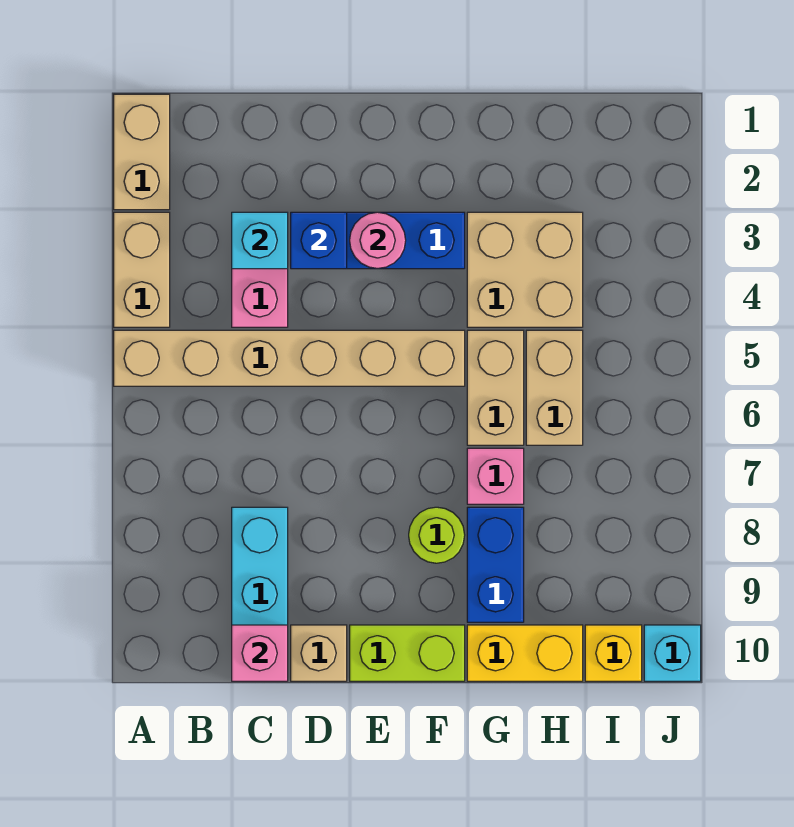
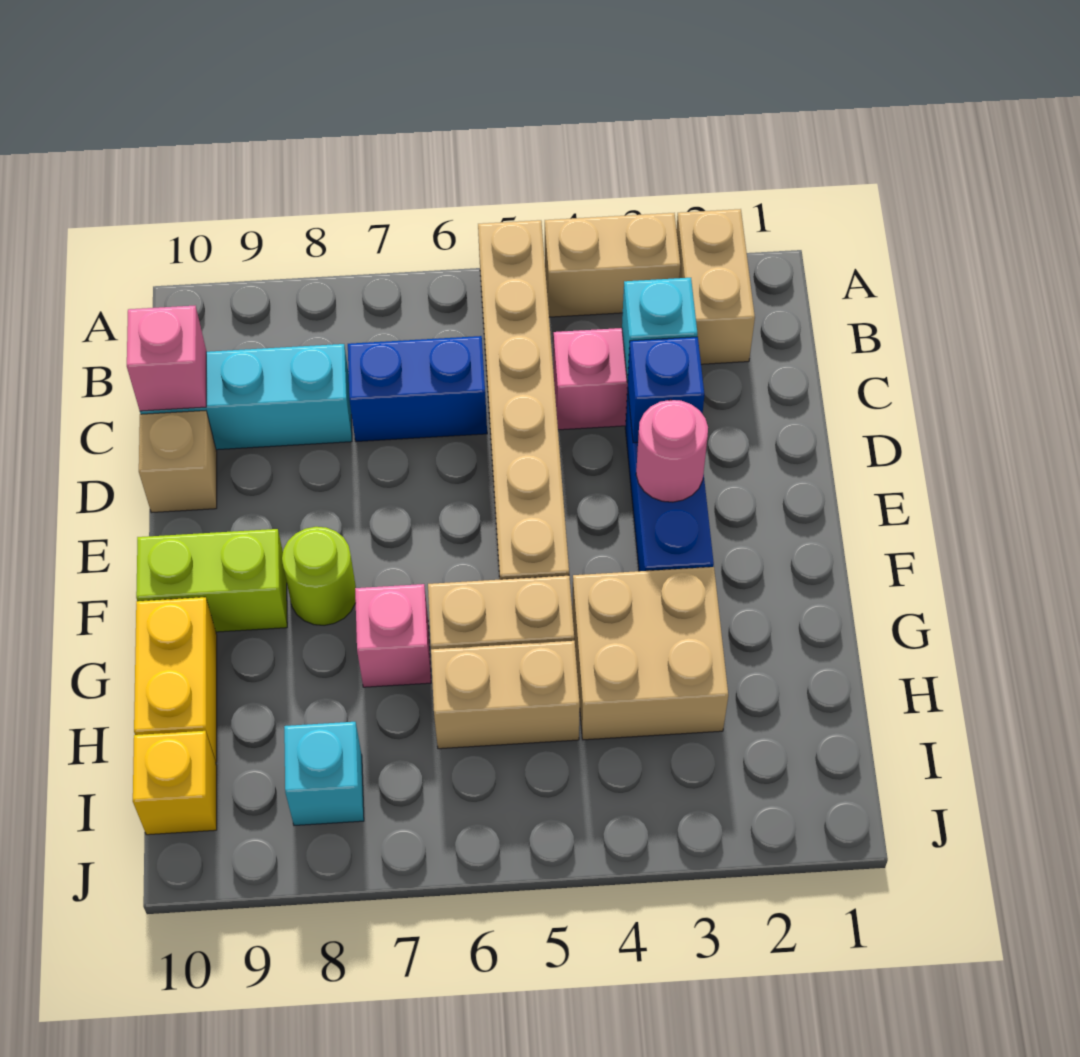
tan brick A1:A2 level 1 -> tan brick A2:B2 level 1
lime brick E10:F10 level 1 -> lime brick F9:F10 level 1
blue brick G8:G9 level 1 -> blue brick C6:C7 level 1
cyan brick J10 level 1 -> cyan brick I8 level 1

